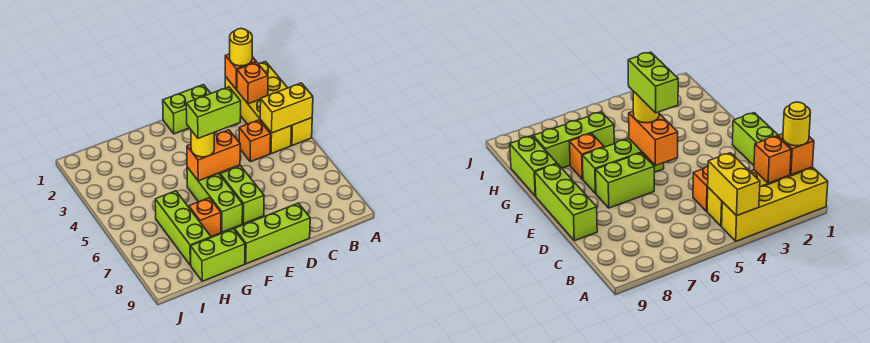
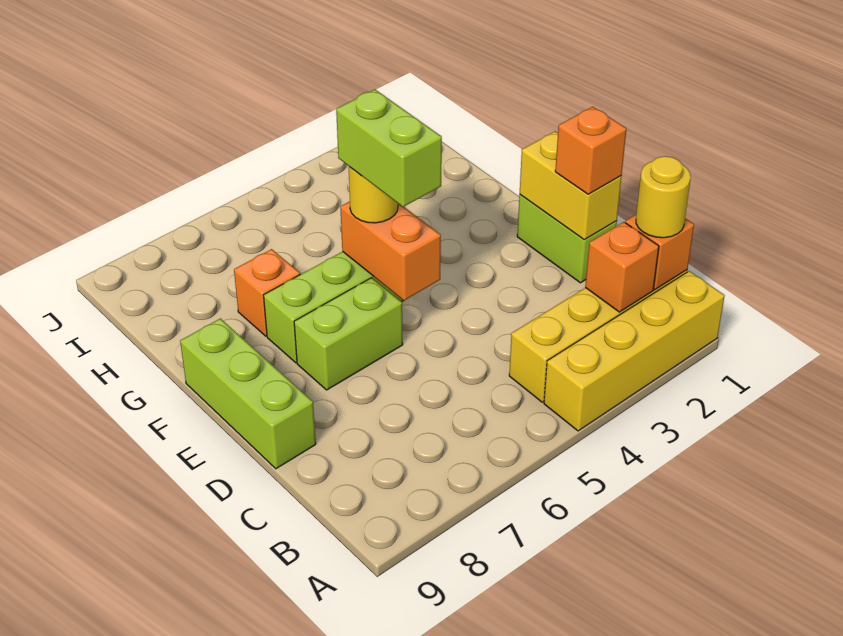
yellow brick A4:B4 level 2 -> yellow brick D1:E1 level 2
orange brick C4 level 1 -> orange brick D1 level 3
lime brick G9:H9 level 1 -> none
lime brick H6:H8 level 1 -> none

